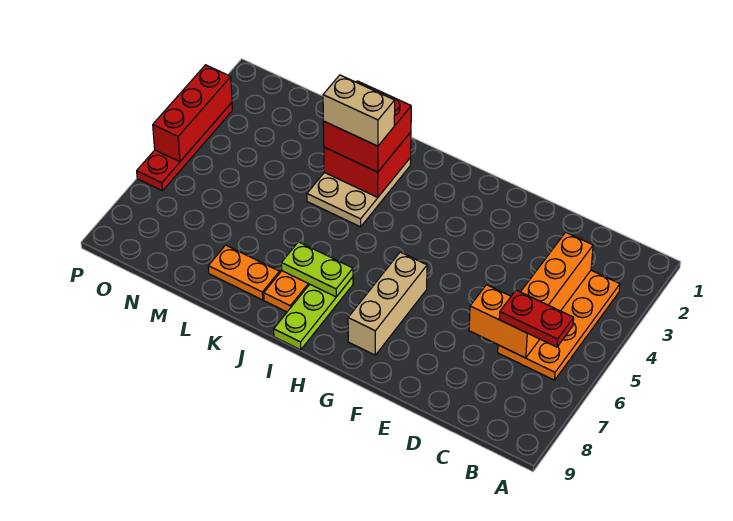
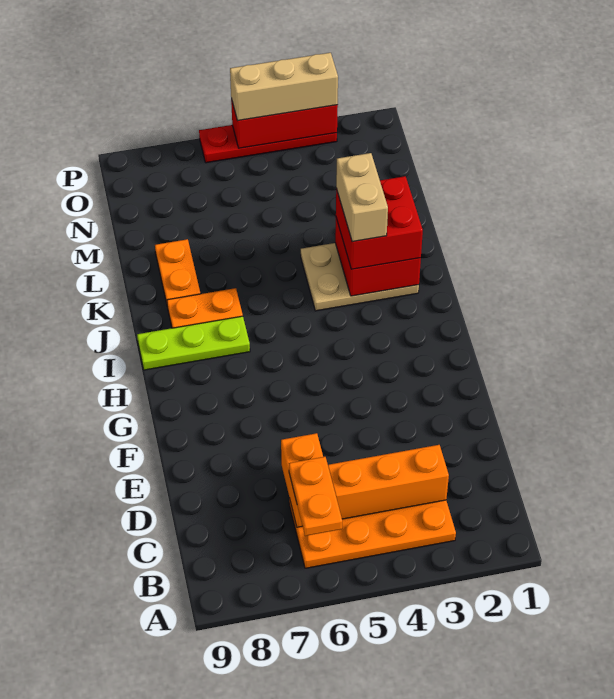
red plate B6:C6 level 3 -> orange plate B6:C6 level 3
tan brick G6:G8 level 1 -> tan brick P3:P5 level 3
lime plate I7:J7 level 2 -> none

